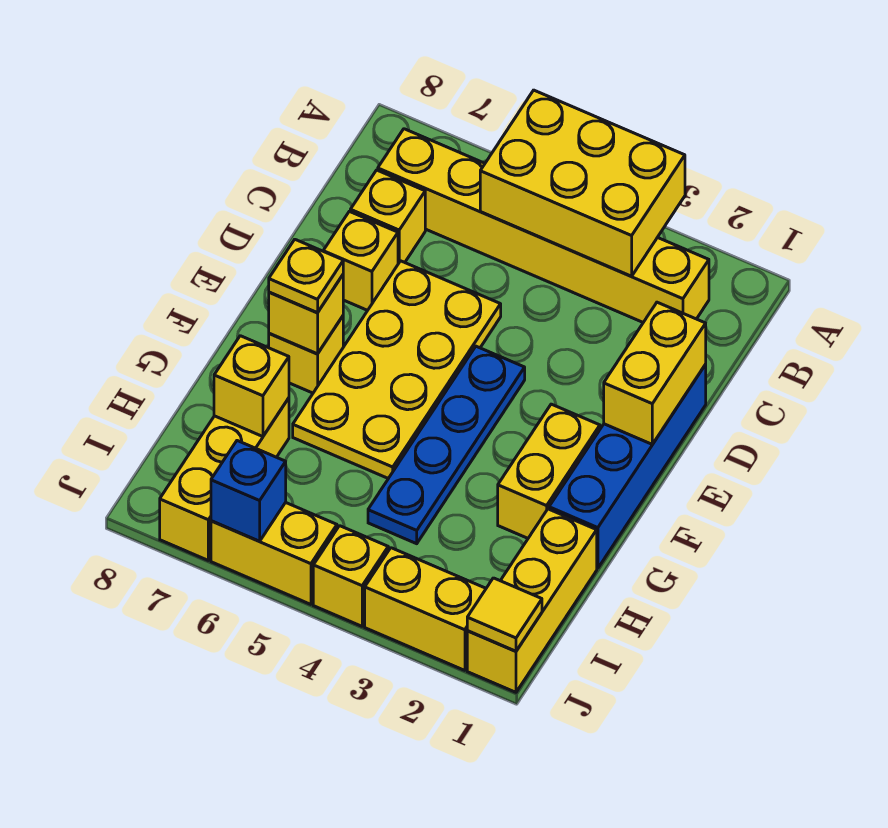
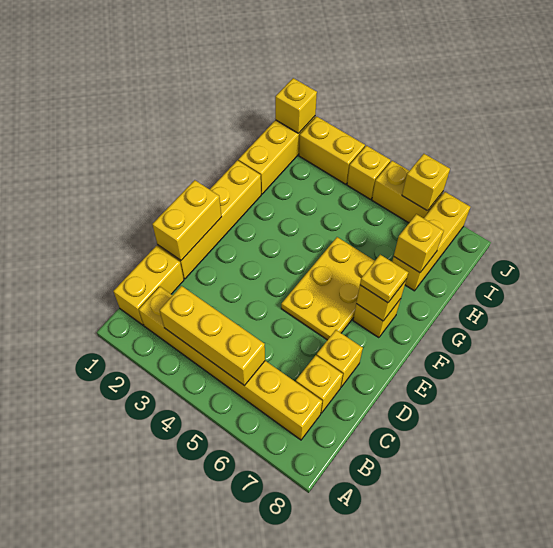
yellow brick A3:B5 level 2 -> yellow brick B3:B5 level 2
blue brick D1:G1 level 1 -> yellow brick D1:G1 level 1
yellow plate D5:G6 level 1 -> yellow plate E5:G6 level 1
blue plate E4:H4 level 1 -> none
yellow brick F2:G2 level 1 -> yellow brick B1:C1 level 1
yellow tile J1 level 2 -> yellow brick J1 level 2
blue brick J6 level 2 -> yellow brick J6 level 2

